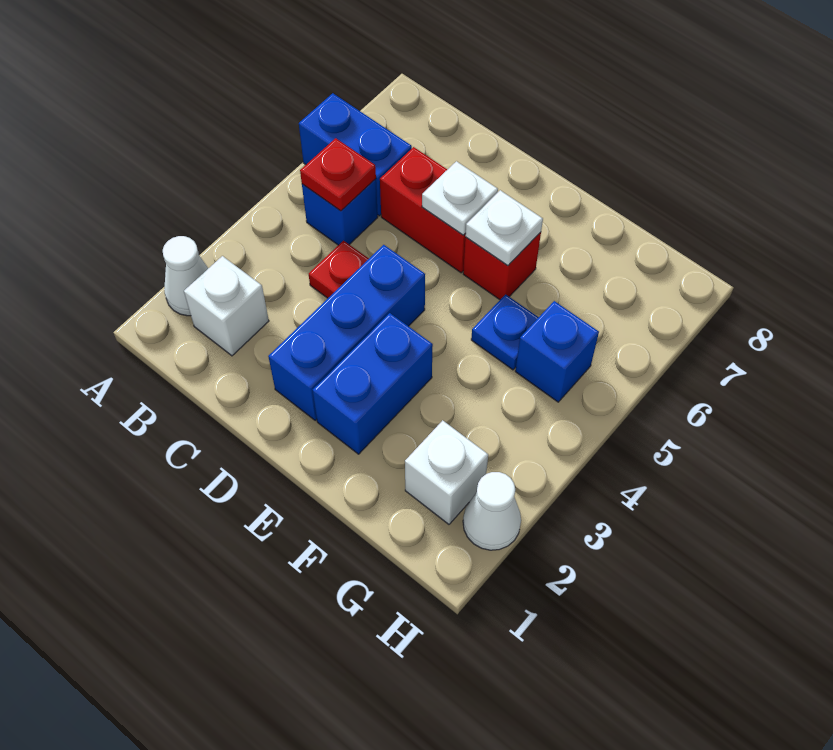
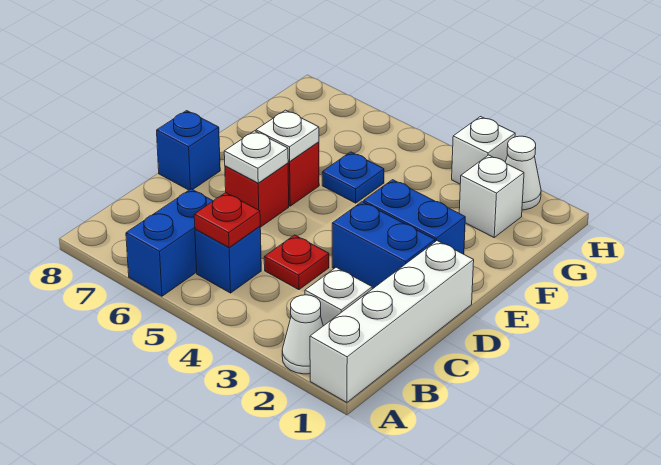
none -> white brick A1:D1 level 1
red brick C6:D6 level 1 -> red brick D6 level 1
blue brick D2:D4 level 1 -> blue brick D2:D3 level 1
blue brick G5 level 1 -> blue brick D8 level 1
none -> white brick H3 level 1

